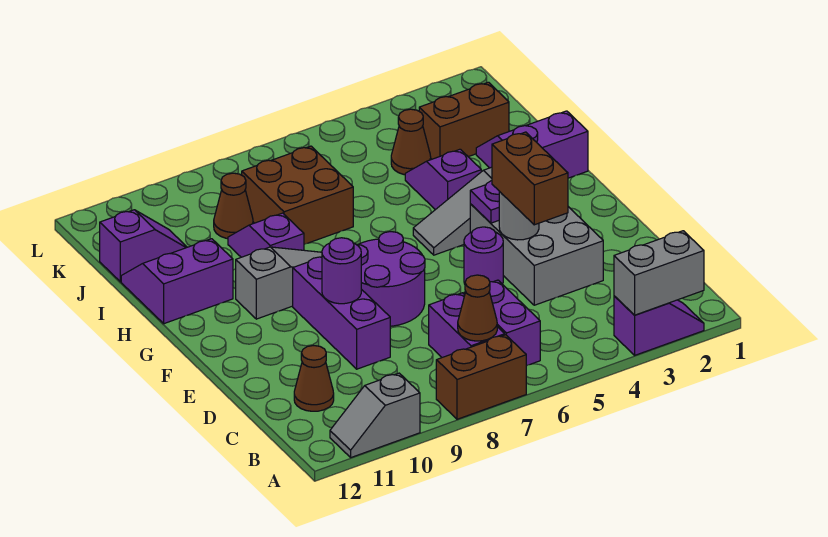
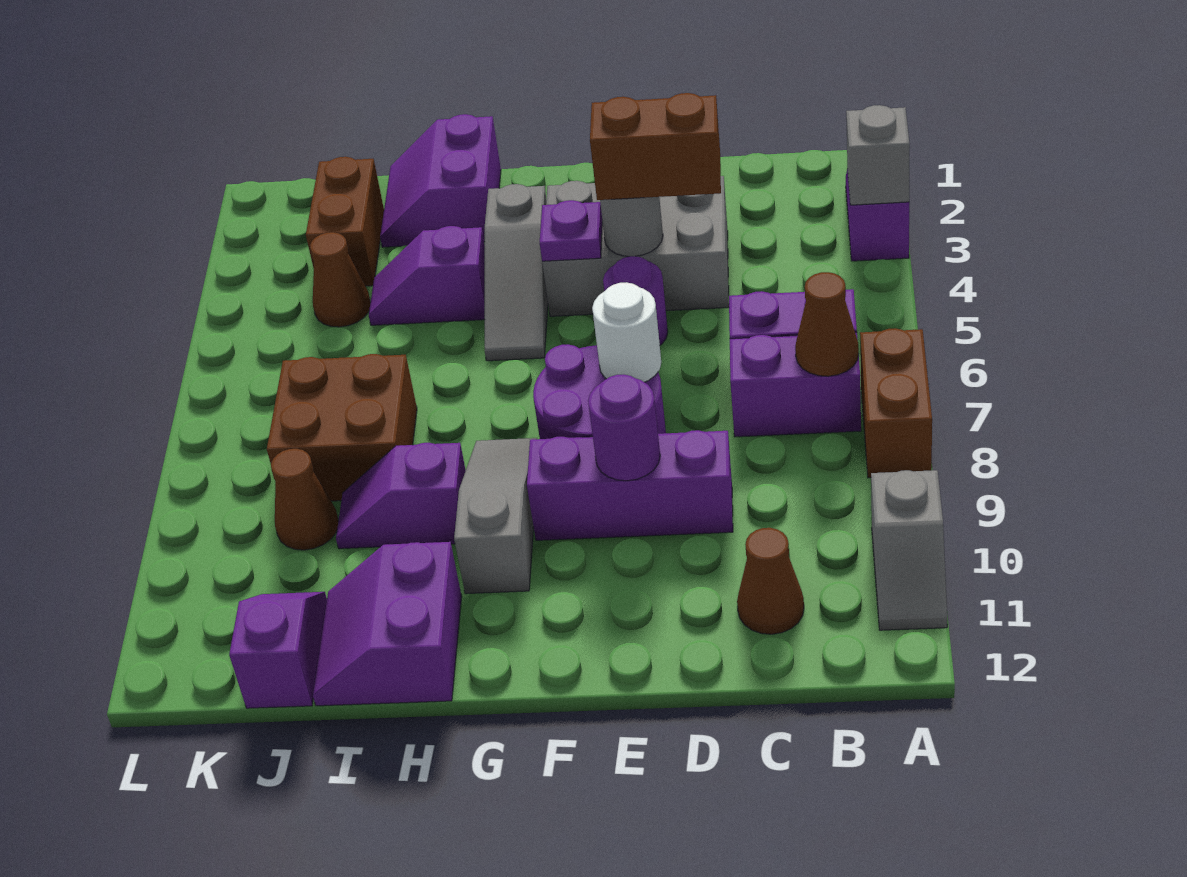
grey brick A2:A3 level 2 -> grey brick A3 level 2
none -> white round brick E7 level 2

